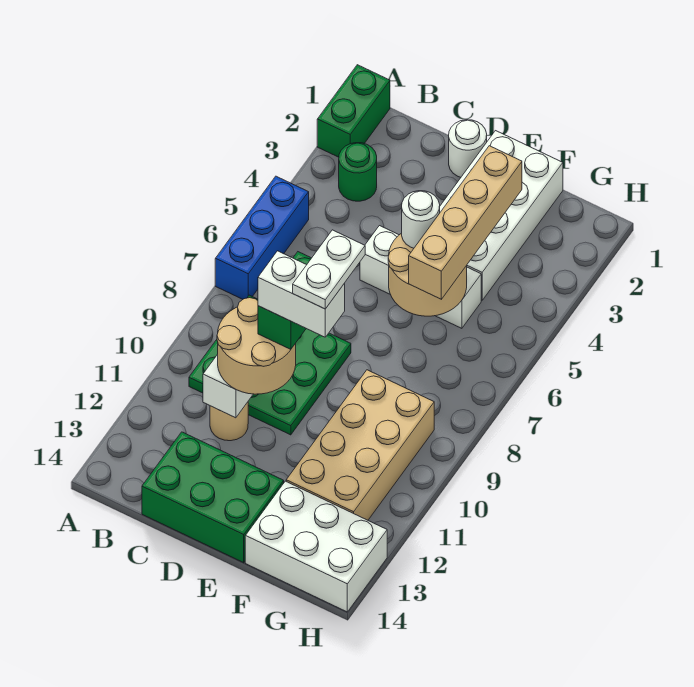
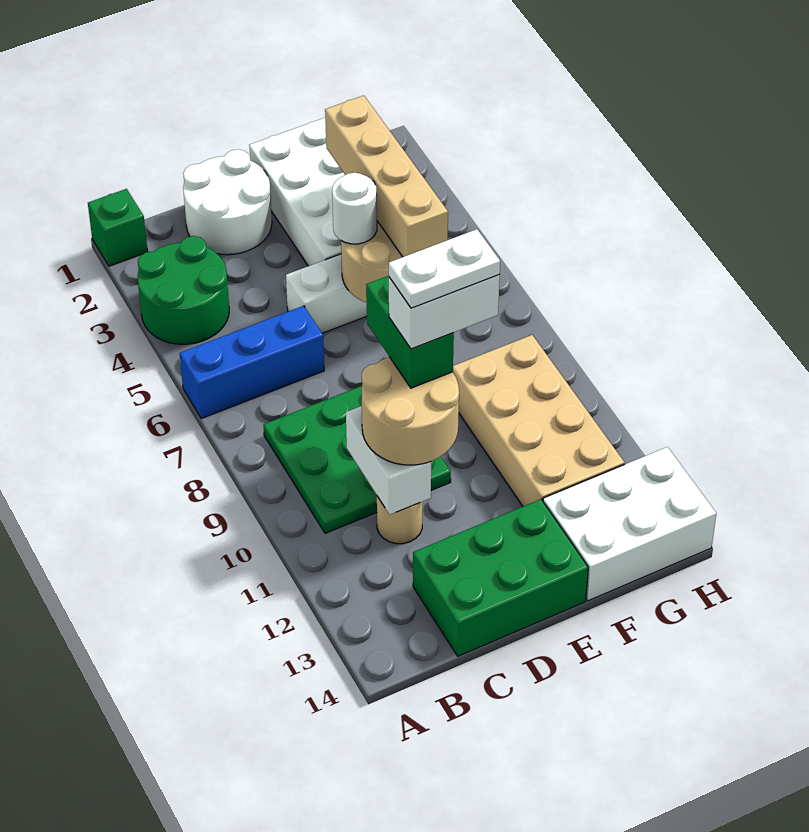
green brick A1:A2 level 1 -> green brick A1 level 1
blue brick A5:A7 level 1 -> blue brick A6:C6 level 1
green round brick B3 level 1 -> green round brick A3:B4 level 1
white round brick D1 level 1 -> white round brick C1:D2 level 1
white plate E9:E10 level 6 -> white plate D10:E10 level 6

